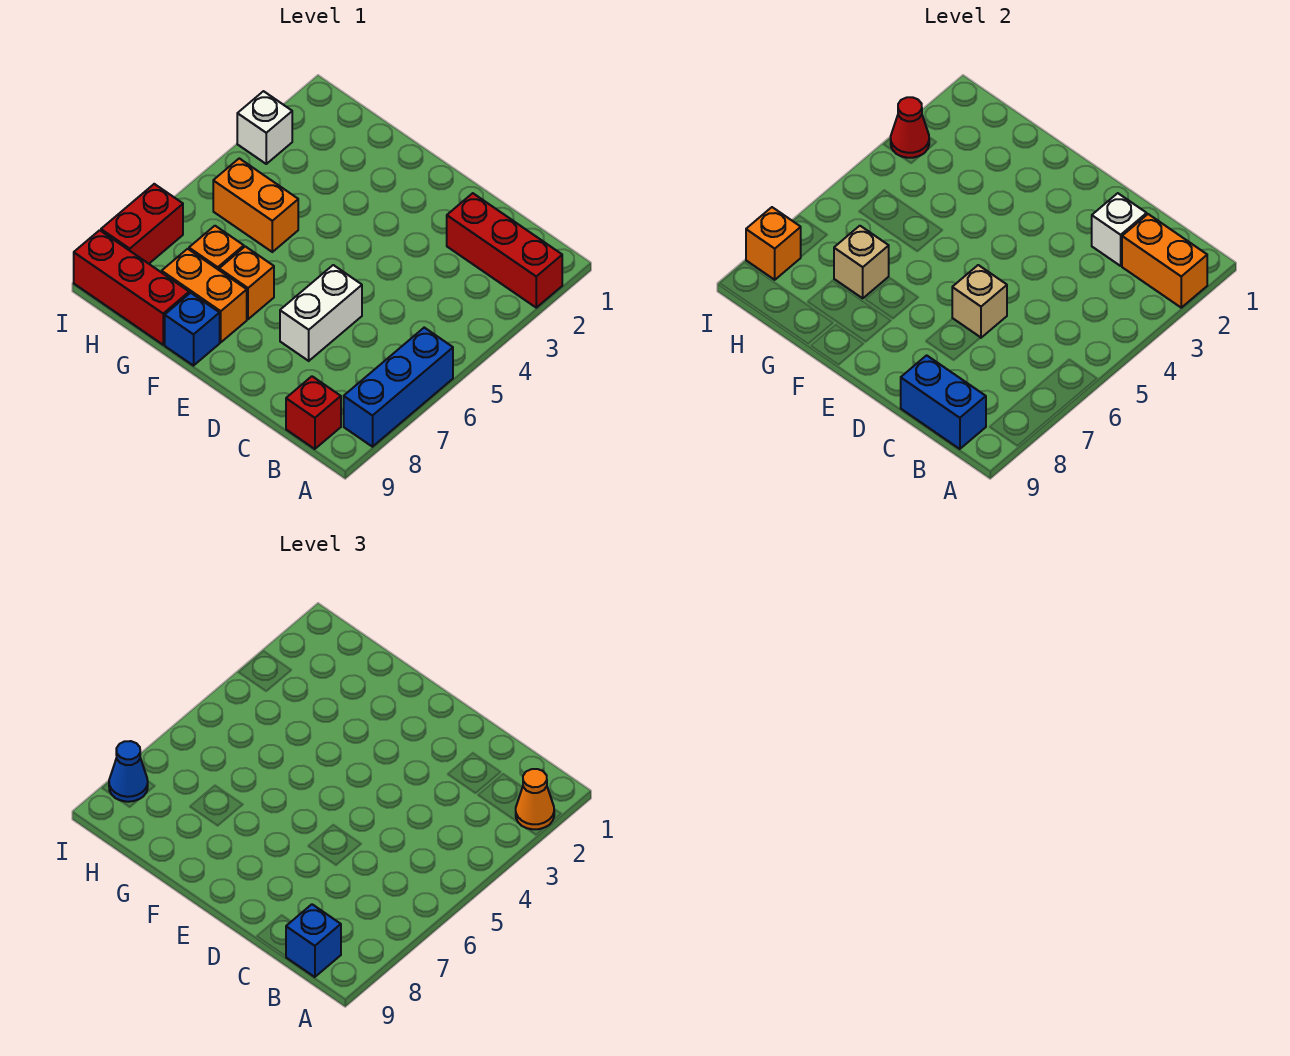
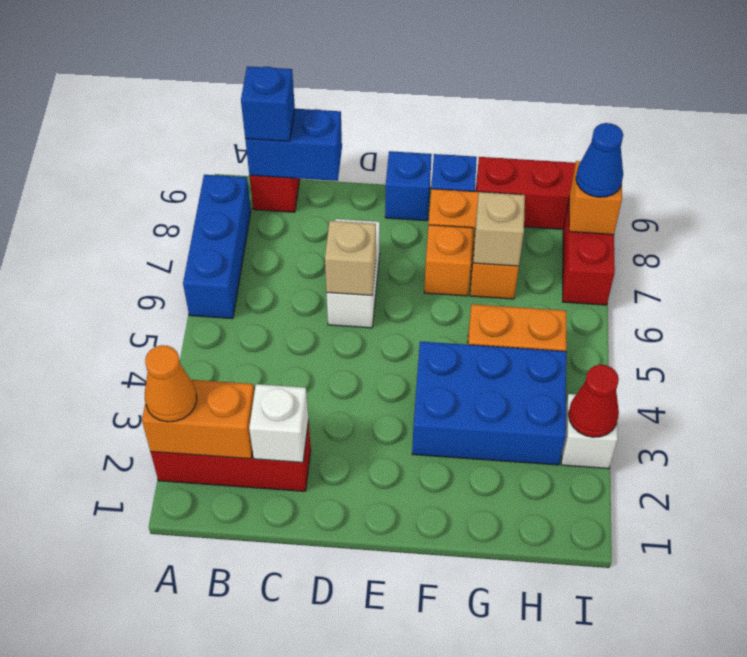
none -> blue brick E9 level 1
none -> blue brick F3:H4 level 1

